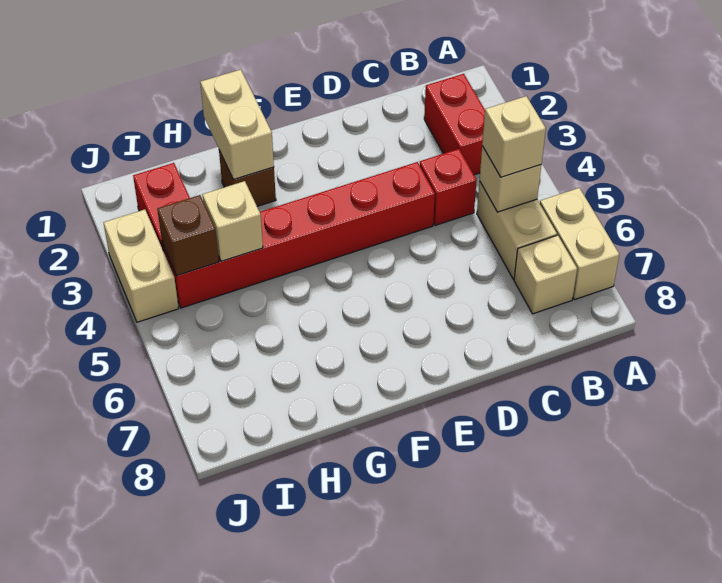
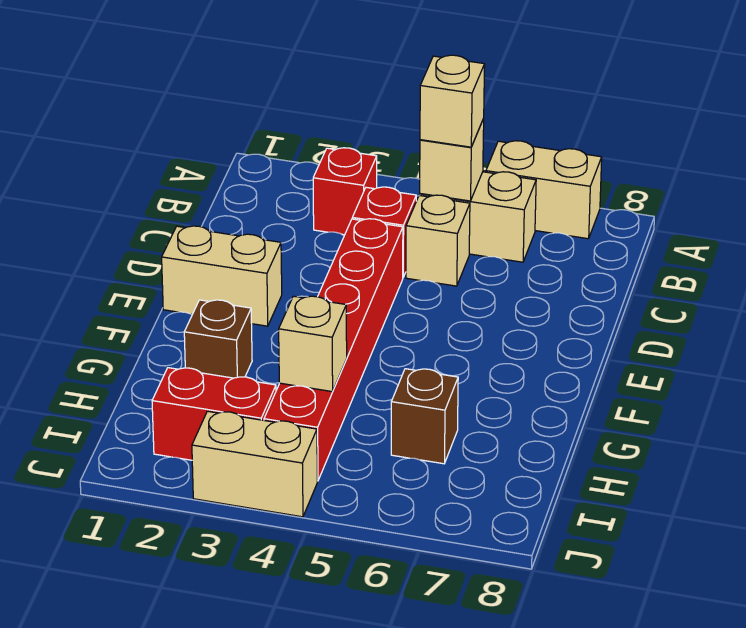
red brick B2:B3 level 1 -> red brick B3 level 1
tan brick B7 level 1 -> tan brick C5 level 1
tan brick G1:G2 level 2 -> tan brick E1:E2 level 1
brown brick I4 level 2 -> brown brick H6 level 1

